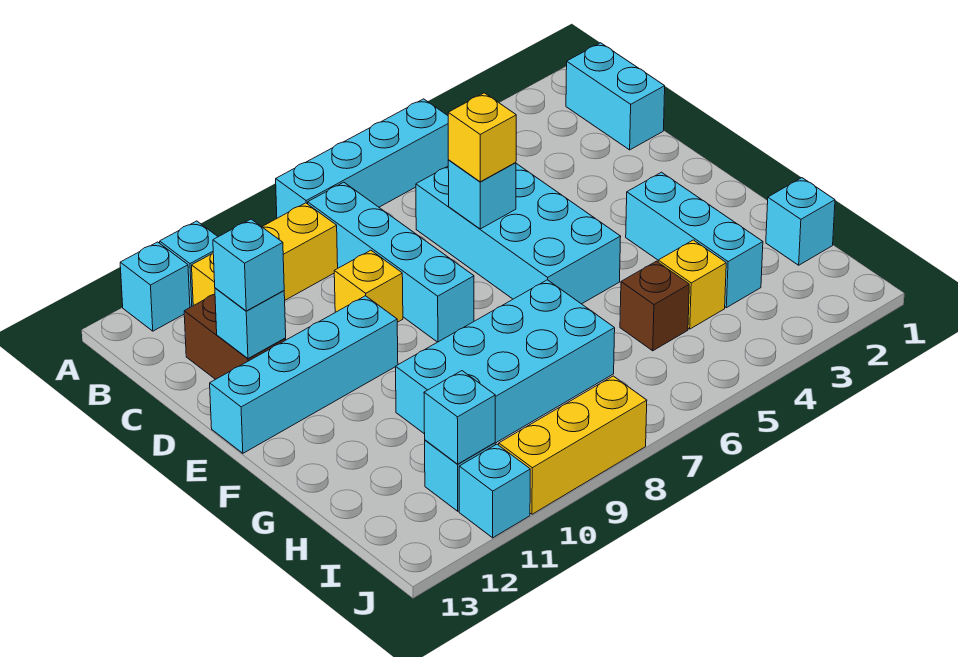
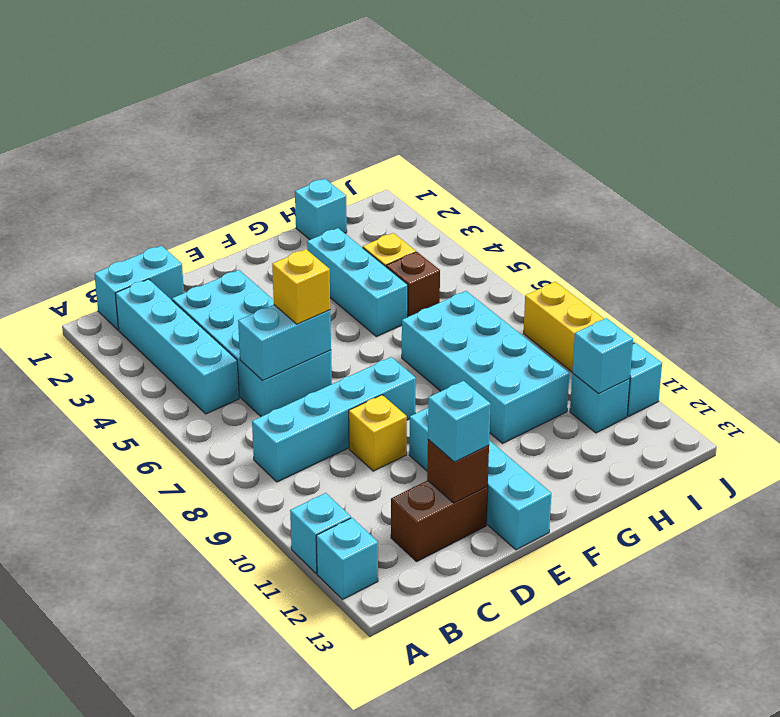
cyan brick A5:A8 level 1 -> cyan brick B2:B5 level 1
yellow brick B9:B11 level 1 -> none
cyan brick C5:F6 level 1 -> cyan brick C3:D6 level 1
cyan brick D6 level 2 -> cyan brick C6:D6 level 2
cyan brick D12 level 2 -> brown brick D12 level 2
cyan brick F3:H3 level 1 -> cyan brick G3:G5 level 1

